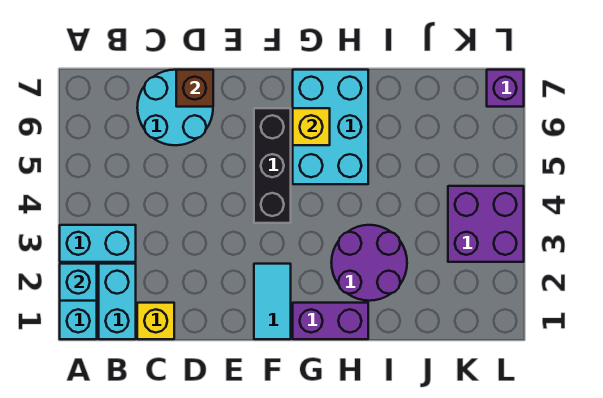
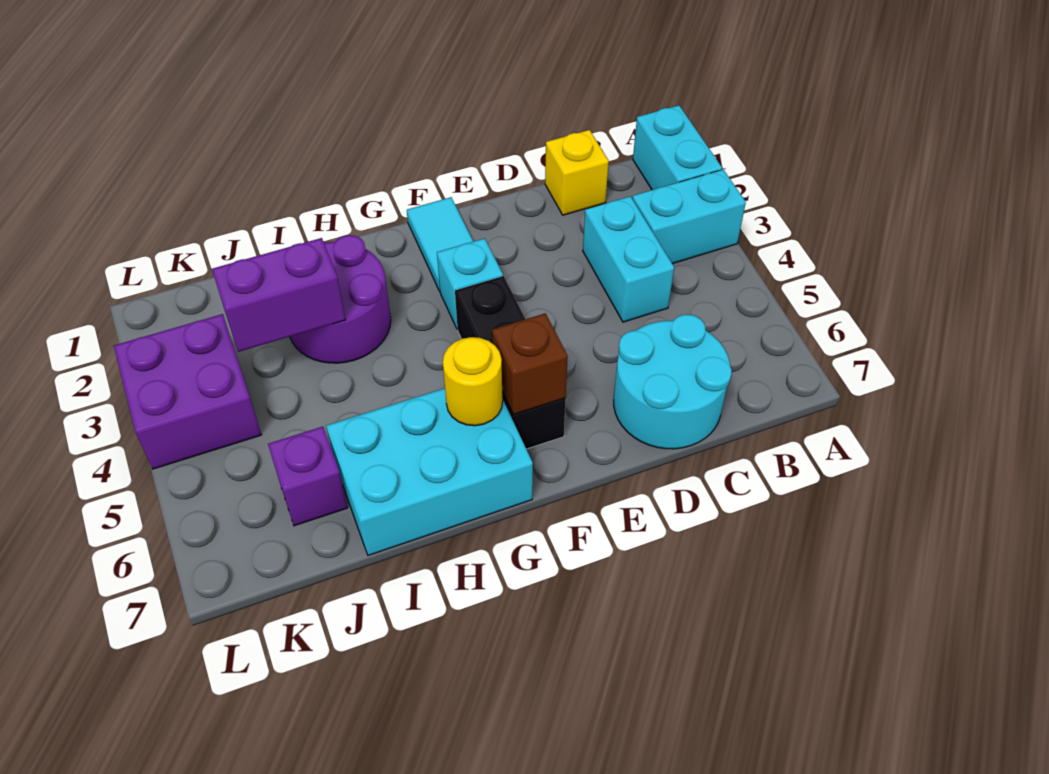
cyan brick A2 level 2 -> cyan brick F3 level 1
cyan brick B1:B2 level 1 -> cyan brick C3:C4 level 1
brown brick D7 level 2 -> brown brick F6 level 2
purple brick G1:H1 level 1 -> purple brick I3:J3 level 2
cyan brick G5:H7 level 1 -> cyan brick G6:I7 level 1
yellow brick G6 level 2 -> yellow round brick G6 level 2
purple brick L7 level 1 -> purple brick J6 level 1

